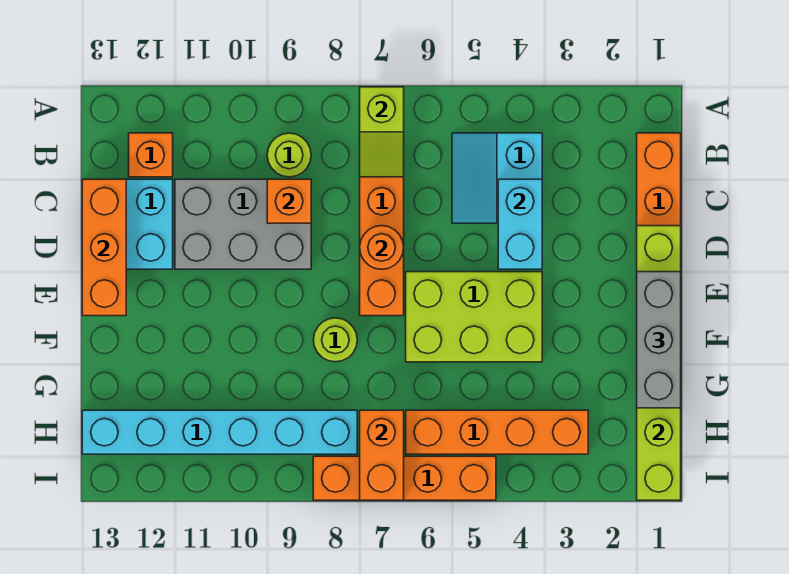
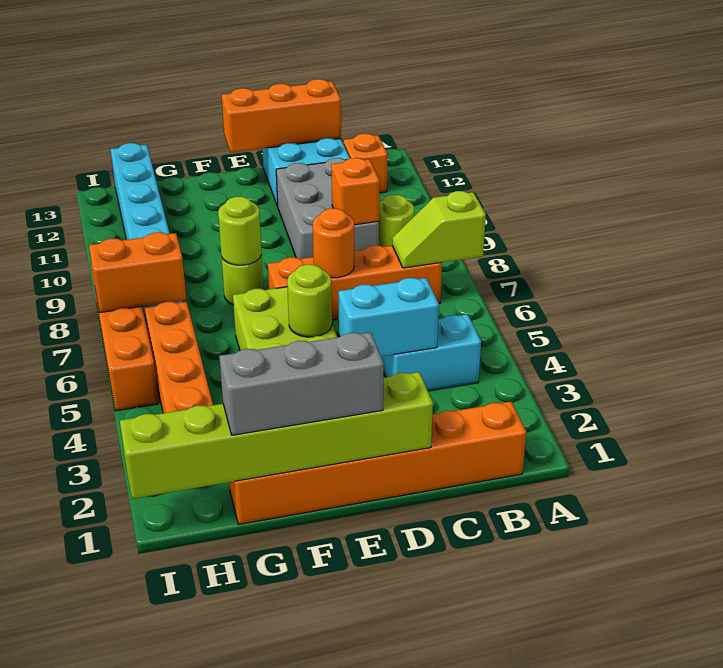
none -> lime round brick E5 level 2
none -> lime round brick F8 level 2

